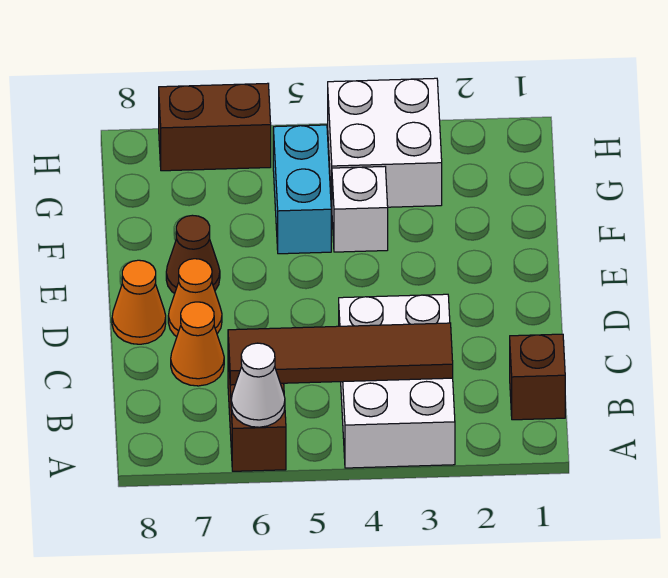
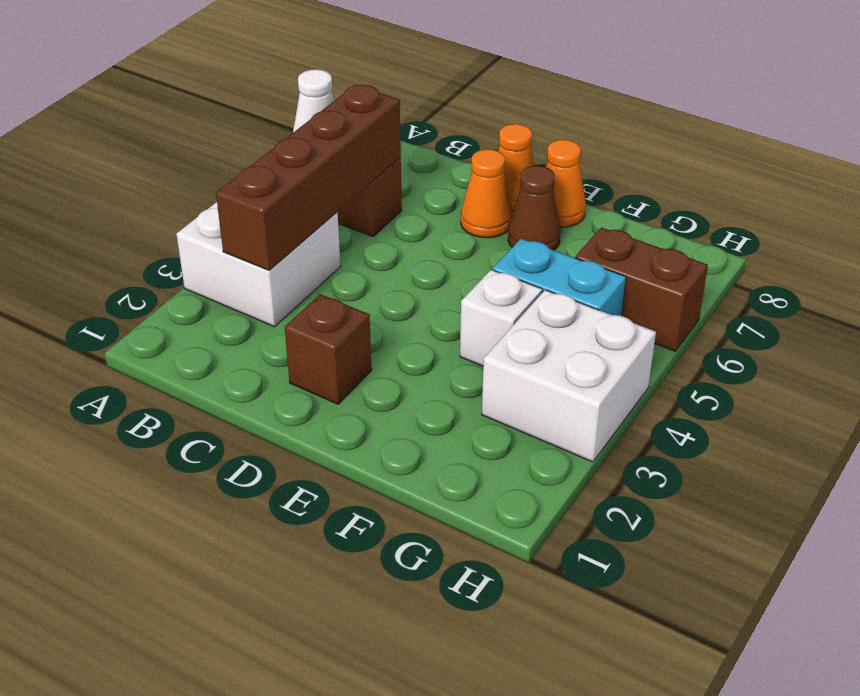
white brick A3:C4 level 1 -> white brick A3:B4 level 1
brown brick B1 level 1 -> brown brick D2 level 1
brown tile B3:B6 level 2 -> brown brick B3:B6 level 2
orange cone C7 level 1 -> orange cone E8 level 1
brown brick H6:H7 level 1 -> brown brick G6:H6 level 1

